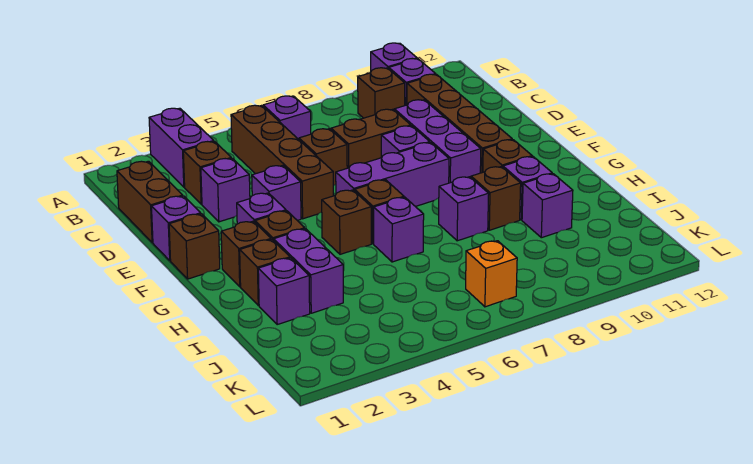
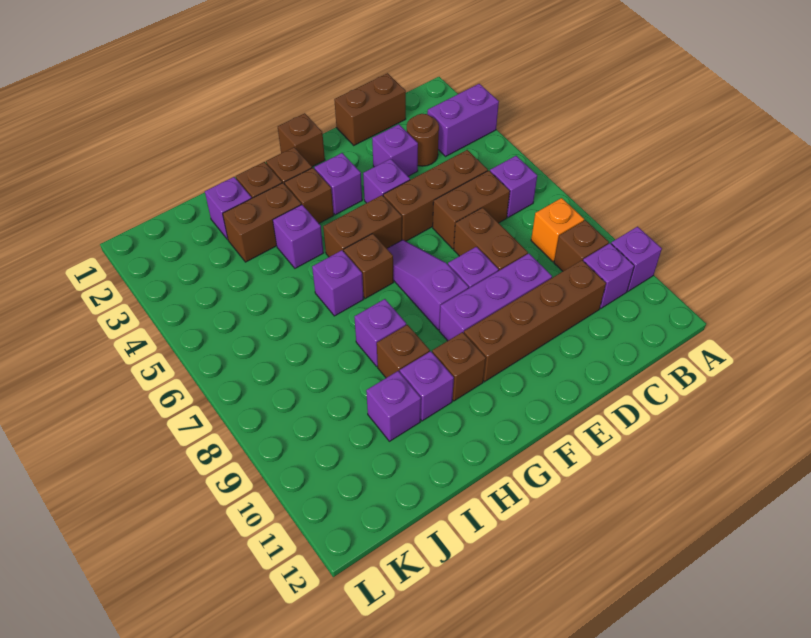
brown brick B5:E5 level 1 -> brown brick C5:E5 level 1
brown brick C3 level 1 -> brown round brick C3 level 1
brown brick D6 level 1 -> brown brick C6:D6 level 1
purple brick E1 level 1 -> purple brick H4 level 1
purple brick F6:F8 level 1 -> purple slope F6:F8 level 1 top 8
brown brick G5 level 1 -> brown brick F5:G5 level 1
purple brick H3:I3 level 1 -> brown brick H3:I3 level 1
orange brick K7 level 1 -> orange brick B8 level 1

